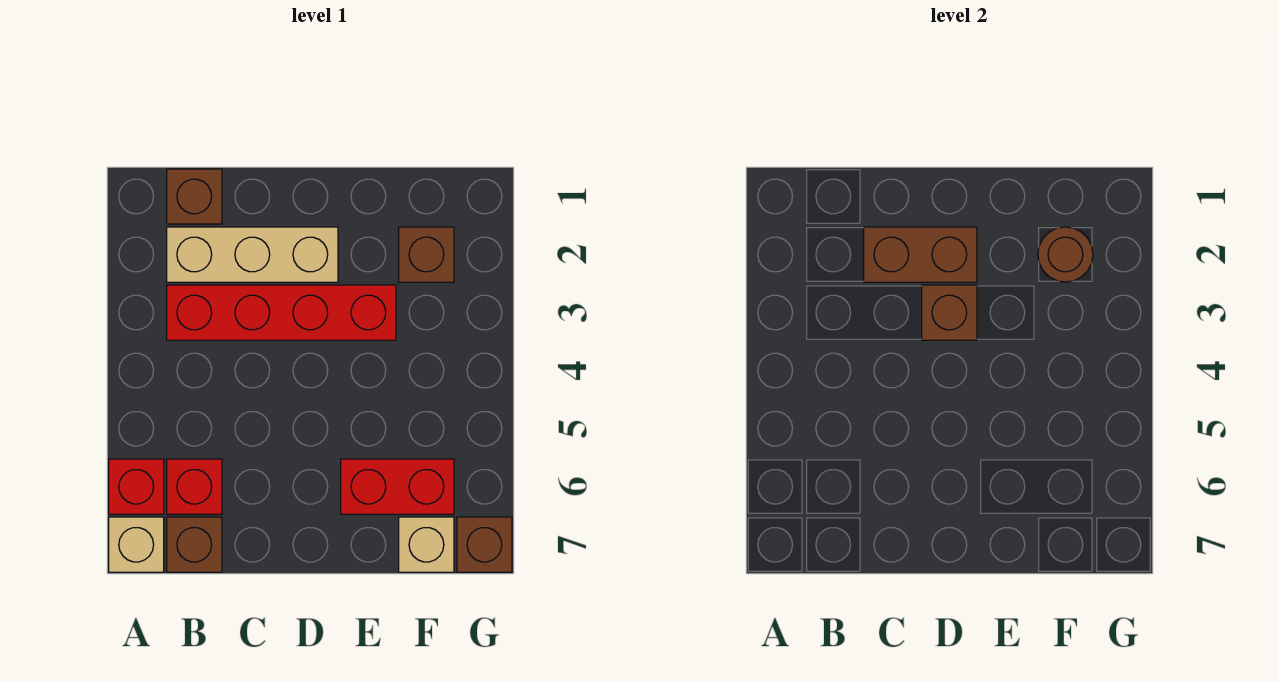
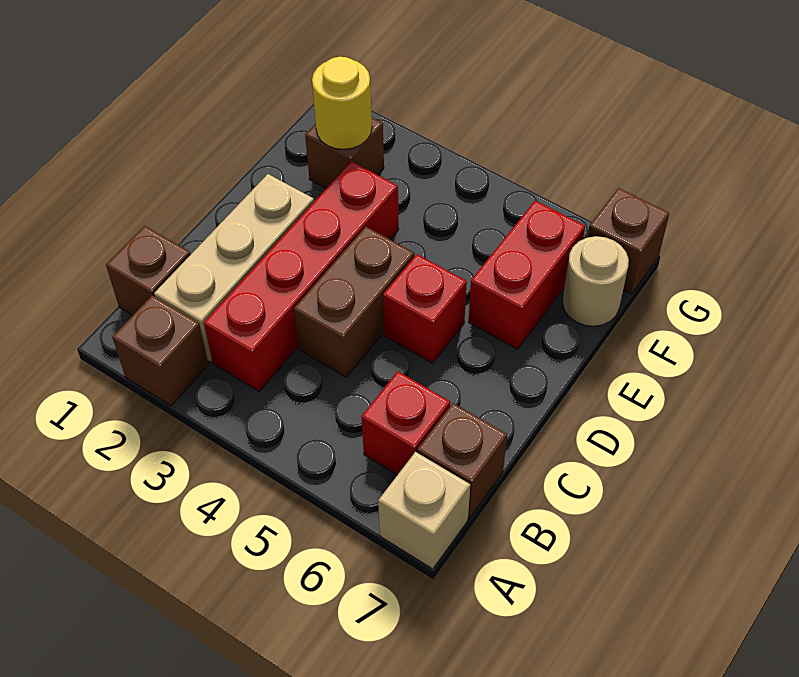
red brick A6 level 1 -> red brick D5 level 1
brown brick C2:D2 level 2 -> brown brick C4:D4 level 1
brown brick D3 level 2 -> brown brick A2 level 1
brown round brick F2 level 2 -> yellow round brick F2 level 2
tan brick F7 level 1 -> tan round brick F7 level 1

